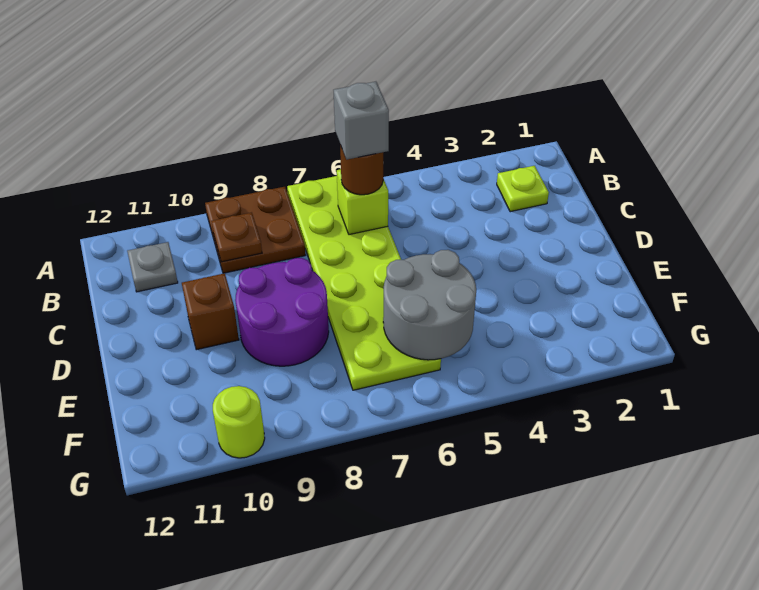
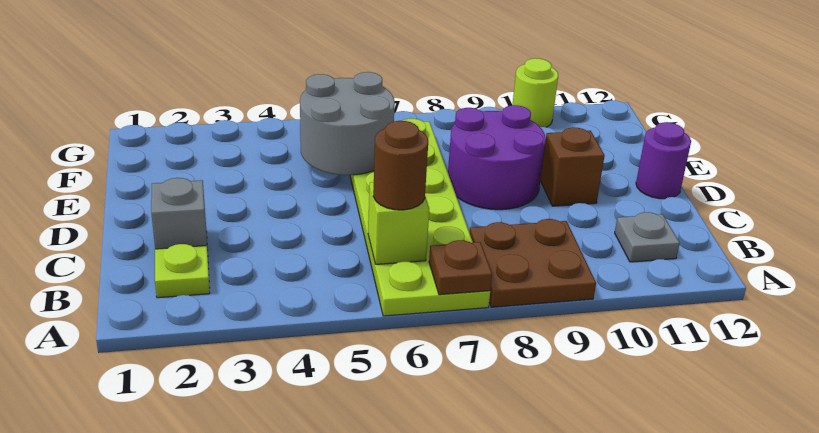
grey brick B6 level 4 -> grey brick C2 level 1
brown plate B9 level 2 -> brown plate A7 level 2
none -> purple round brick D12 level 1

